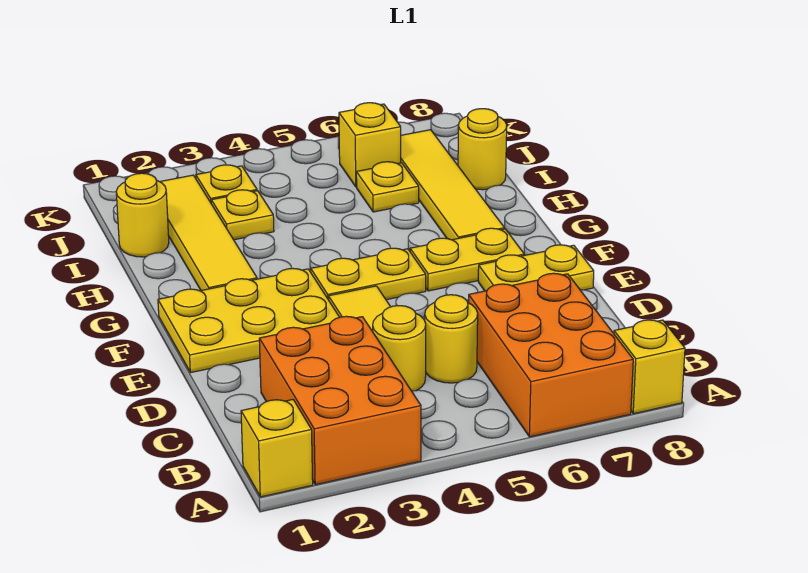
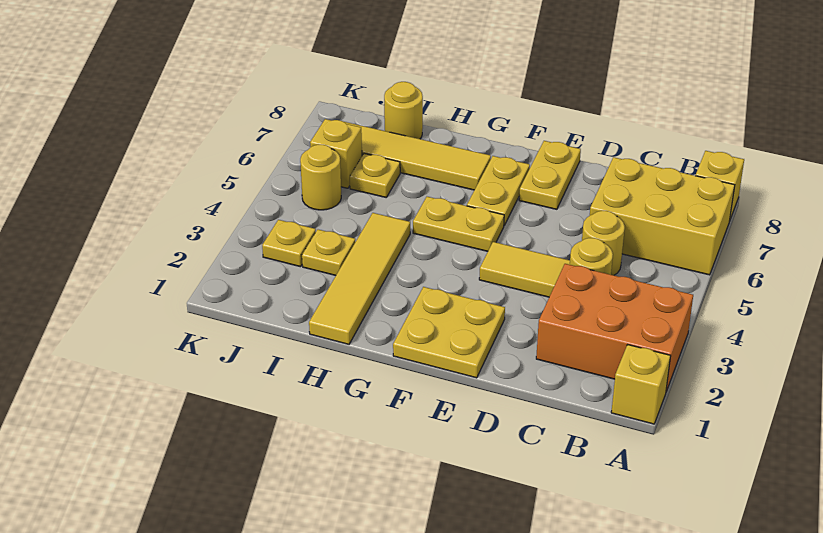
orange brick A6:C7 level 1 -> yellow brick A6:C7 level 1
yellow plate E1:F3 level 1 -> yellow plate E1:F2 level 1
yellow plate F4:F5 level 1 -> yellow plate F5:G5 level 1
yellow tile G2:J2 level 1 -> yellow tile H1:H4 level 1
yellow round brick I1 level 1 -> yellow round brick J5 level 1

